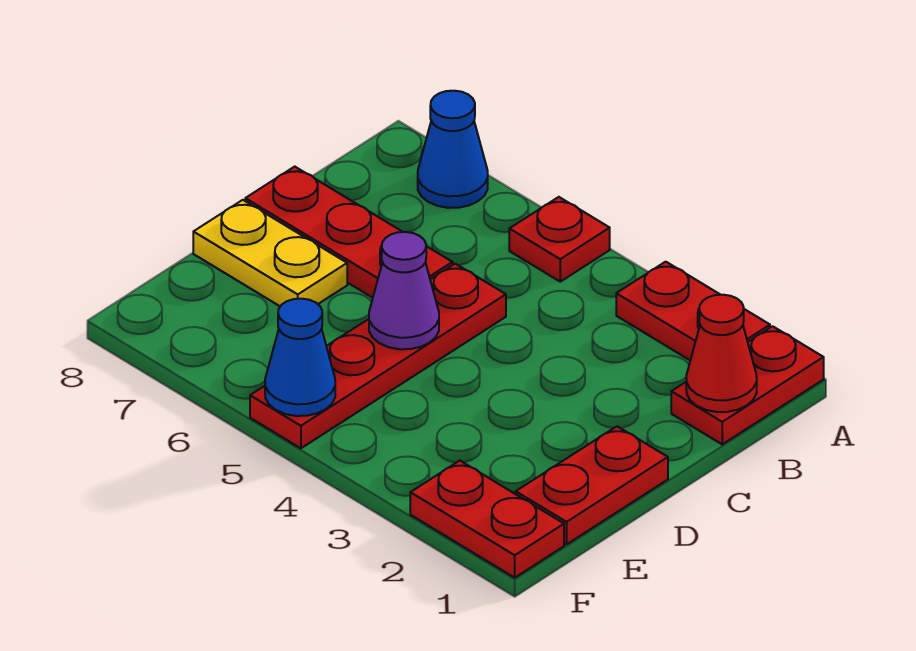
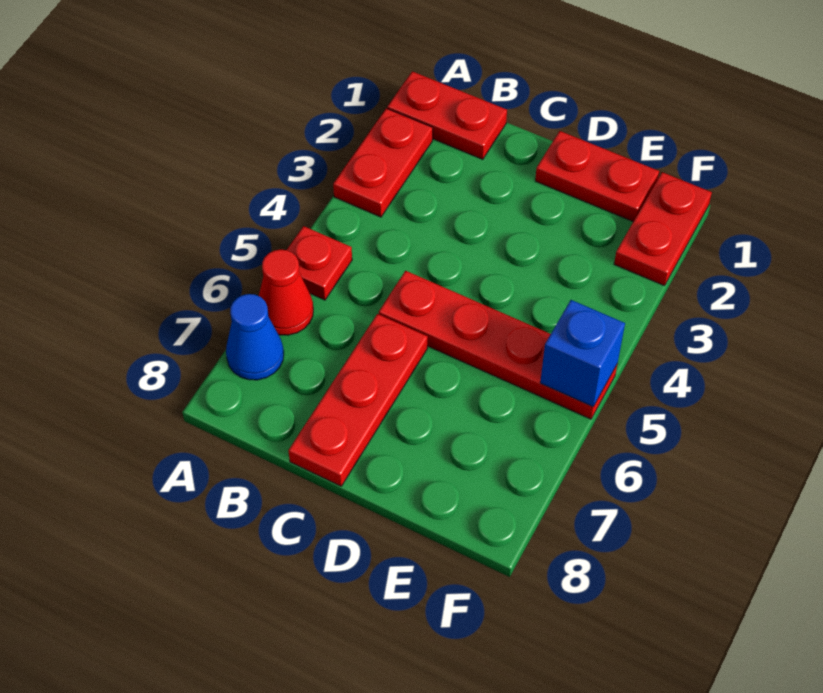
red cone B1 level 2 -> red cone A6 level 1
purple cone D5 level 2 -> none
yellow plate D7:D8 level 1 -> none
blue cone F5 level 2 -> blue brick F5 level 2

